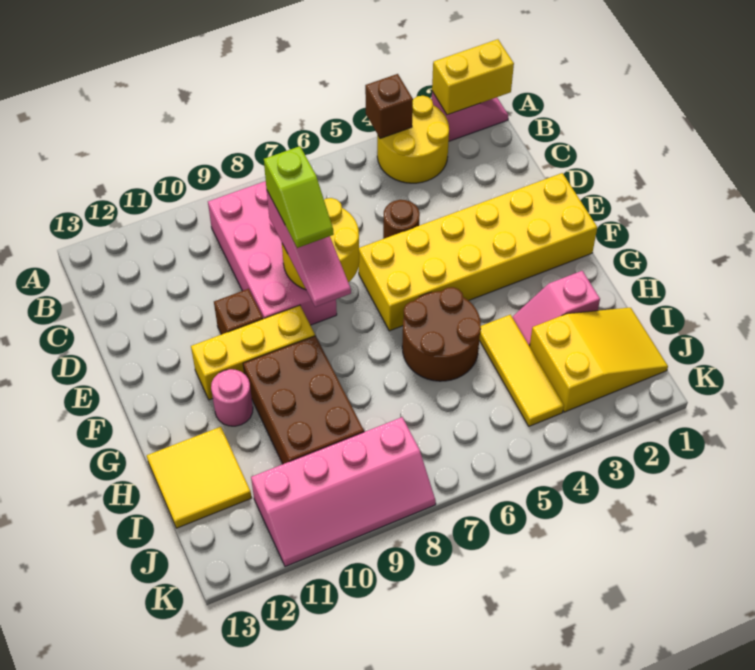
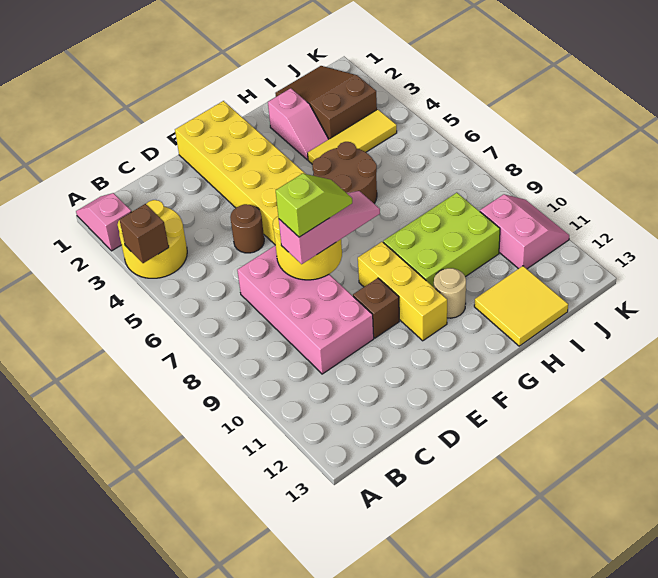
yellow brick A1:A2 level 2 -> none
pink brick B8:E9 level 1 -> pink brick C7:D10 level 1
brown brick G9:I10 level 1 -> lime brick G9:I10 level 1
pink round brick G11 level 1 -> tan round brick G11 level 1
yellow slope I1:J3 level 1 top 3 -> brown slope I1:J3 level 1 top 3
pink slope J8:K11 level 1 top J -> pink slope J10:K11 level 1 top J

